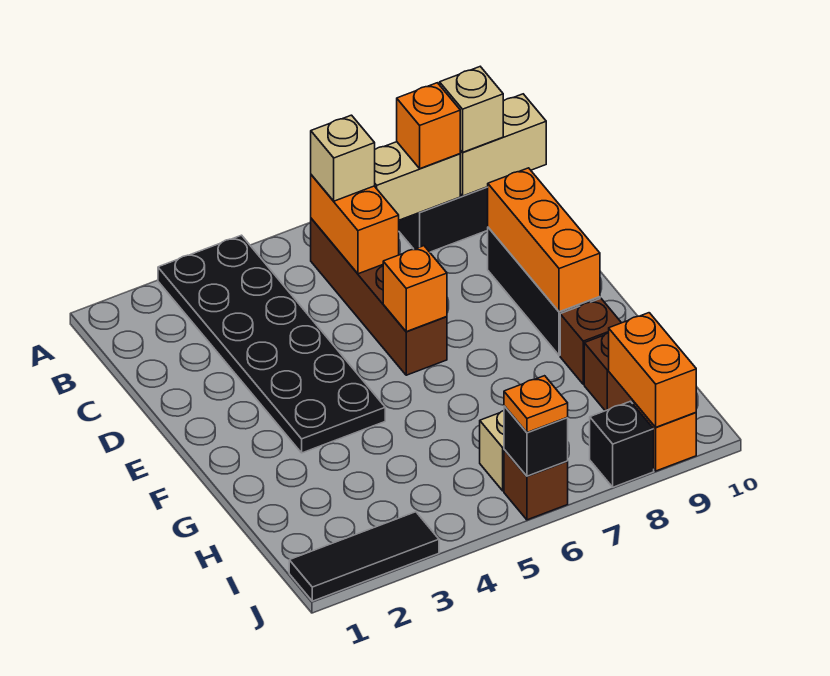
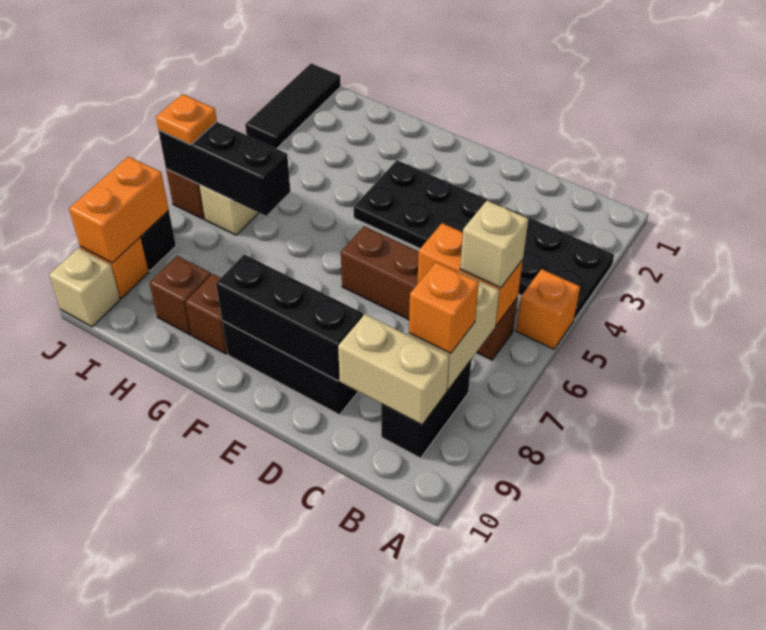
tan brick B9:B10 level 2 -> tan brick B9:C9 level 2
tan brick B9 level 3 -> tan brick J10 level 1
orange brick D9:F9 level 2 -> black brick D9:F9 level 2
orange brick E6 level 2 -> orange brick A5 level 1
orange brick I9:J9 level 2 -> orange brick J8:J9 level 2
black brick J6 level 2 -> black brick H6:J6 level 2

